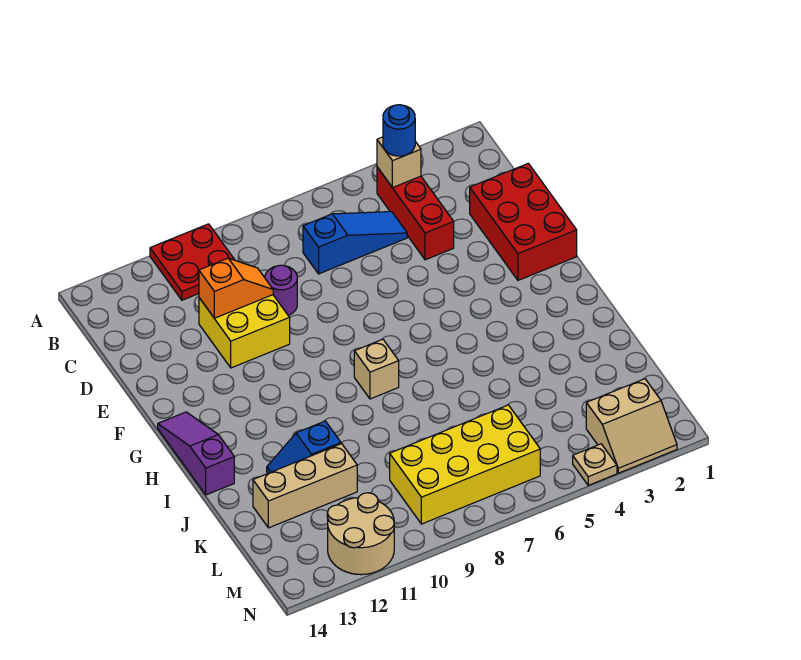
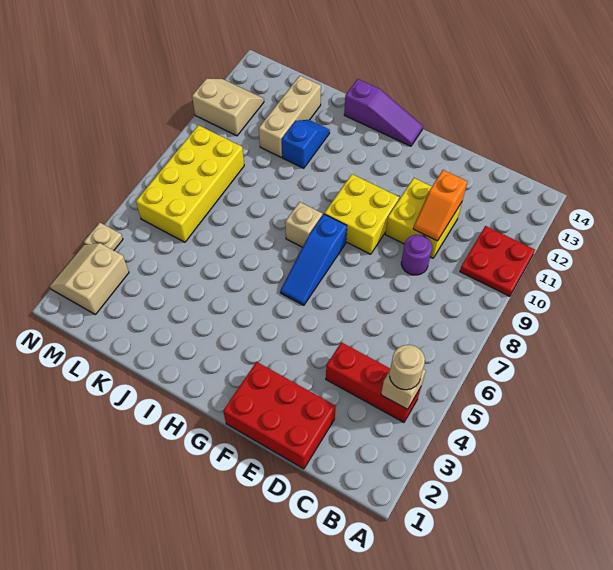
blue round brick B4 level 3 -> tan round brick B4 level 3
blue slope C5:C7 level 1 top 7 -> blue slope G6:G8 level 1 top 8
none -> yellow brick F9:G10 level 1
tan round brick M11:N12 level 1 -> tan slope M11:N12 level 1 top 11

